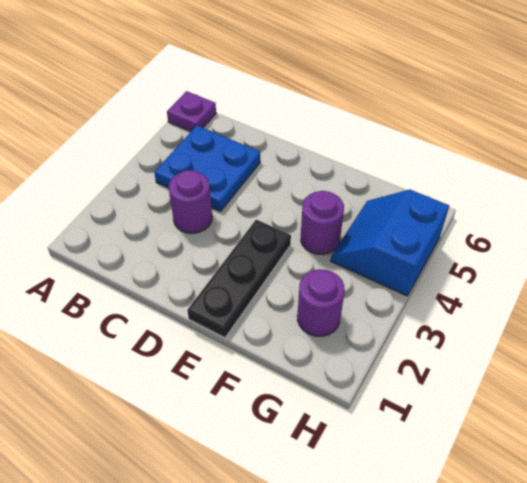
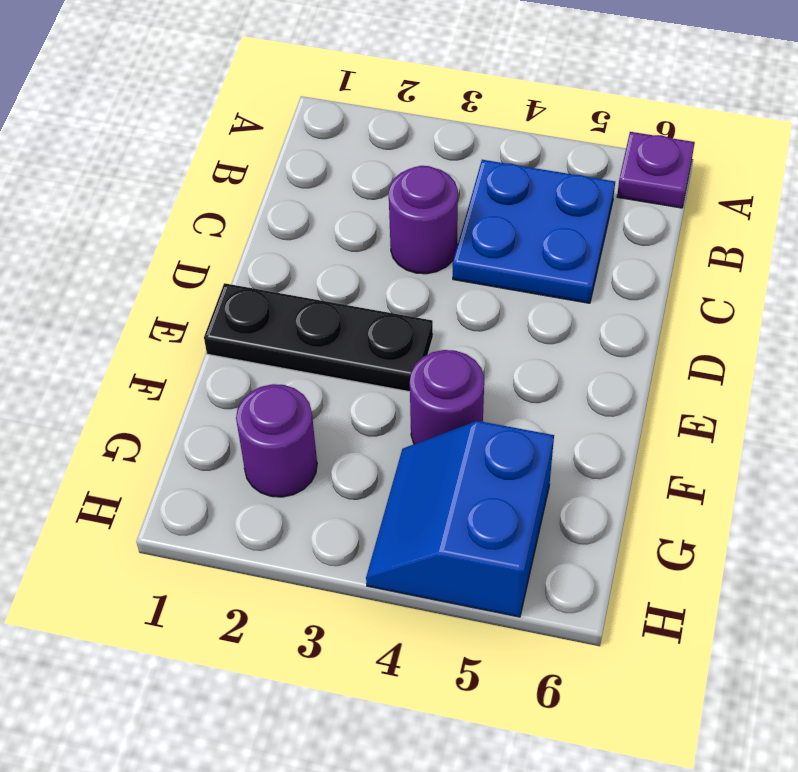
blue slope G4:H5 level 1 top H -> blue slope G4:H5 level 1 top 5

